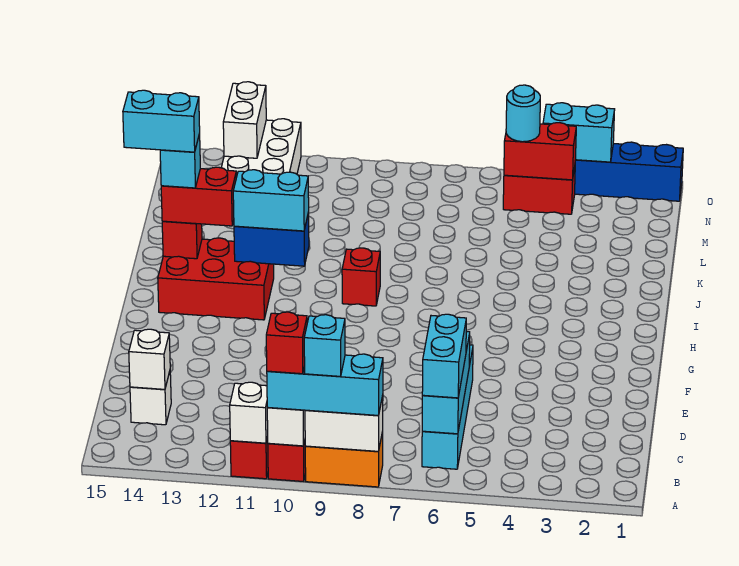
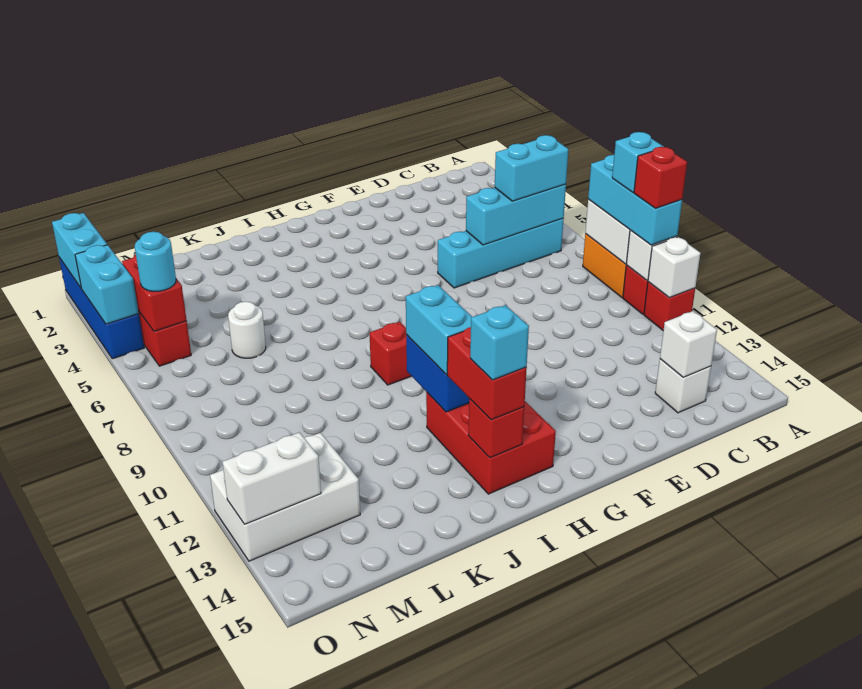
cyan brick I14:I15 level 5 -> cyan brick O1:O2 level 2
none -> white round brick L6 level 1

